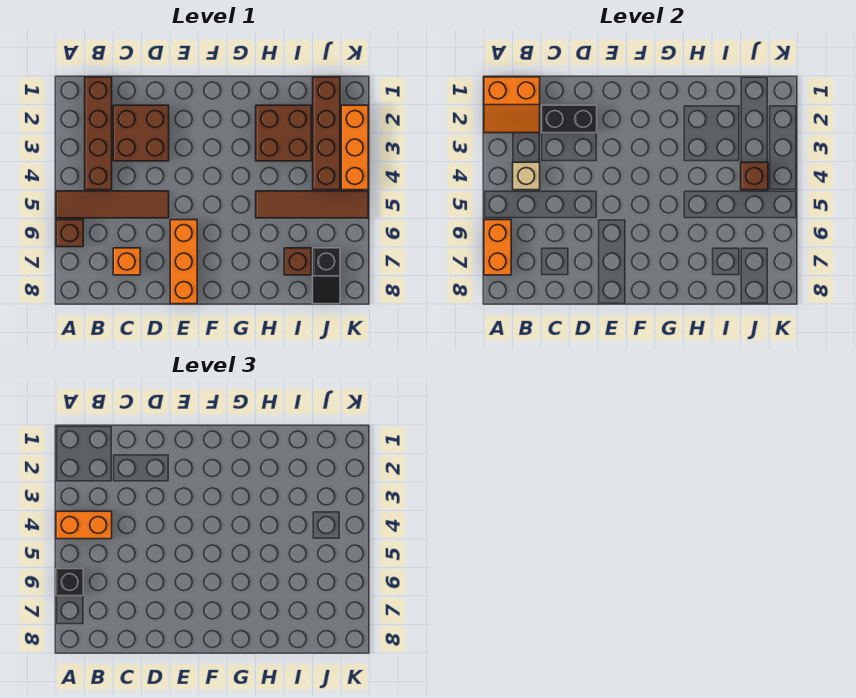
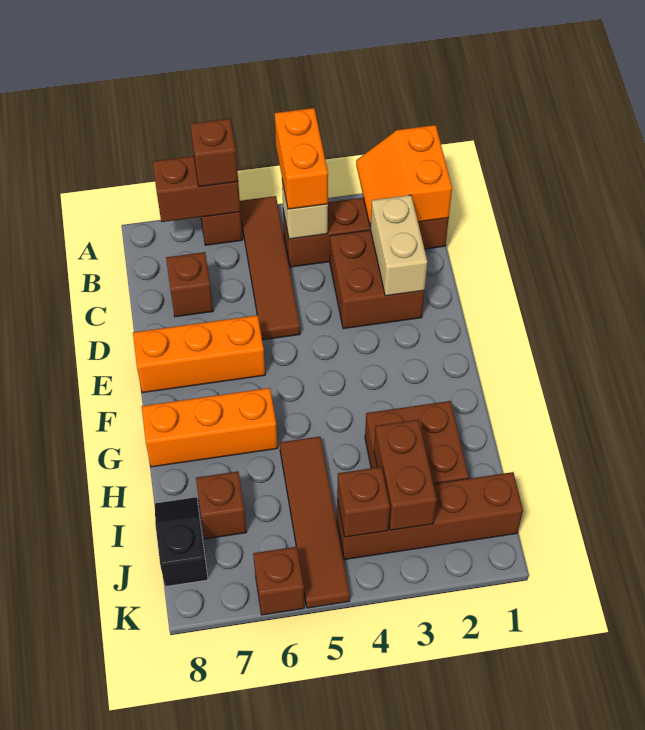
orange brick A6:A7 level 2 -> brown brick A6:A7 level 2
black brick A6 level 3 -> brown brick A6 level 3
black brick C2:D2 level 2 -> tan brick C2:D2 level 2
orange brick C7 level 1 -> brown brick C7 level 1
none -> brown brick I3:J3 level 2
black slope J7:J8 level 1 top 7 -> black slope I8:J8 level 1 top J
orange brick K2:K4 level 1 -> orange brick G6:G8 level 1
none -> brown brick K6 level 1

